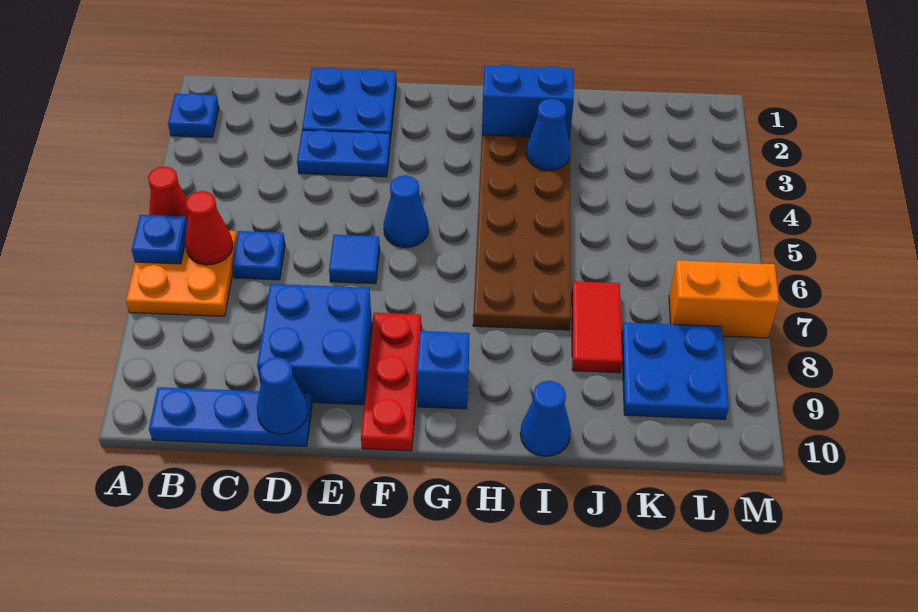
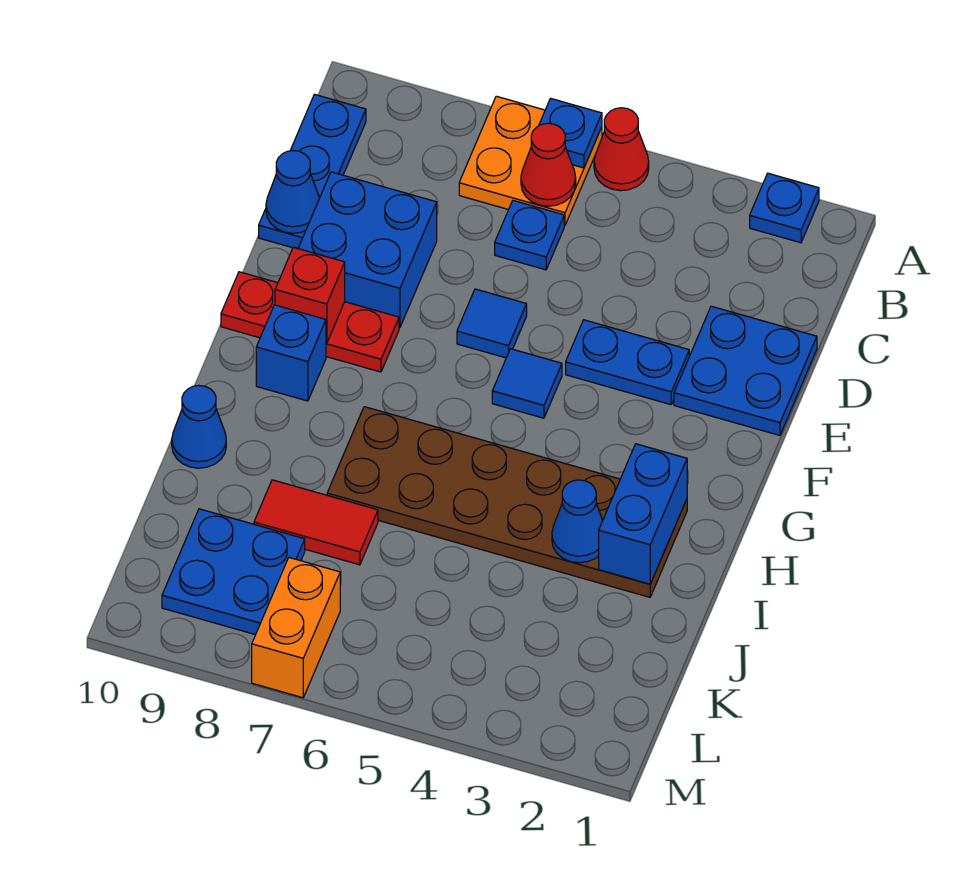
blue plate D3:E3 level 1 -> blue plate E3:E4 level 1
blue cone F5 level 1 -> blue tile F5 level 1
none -> red brick F9 level 2

